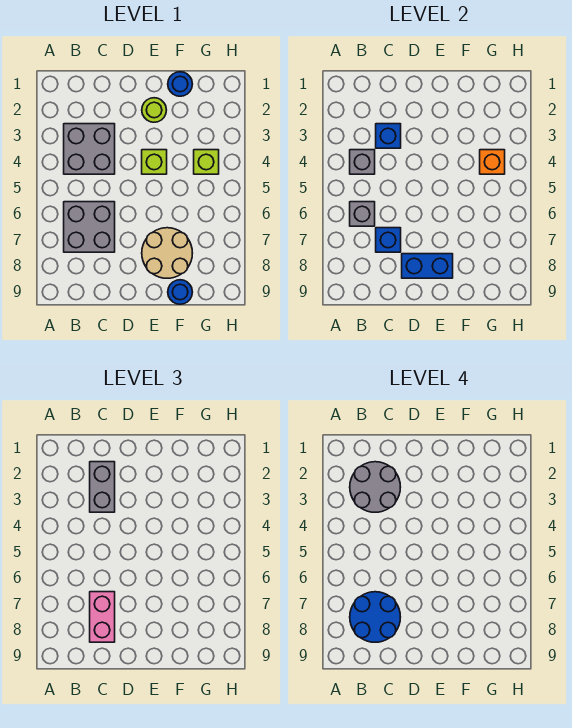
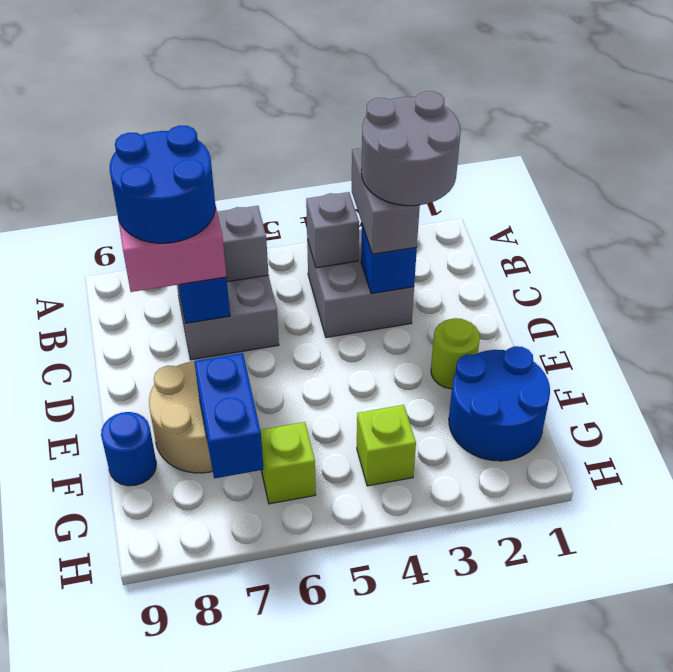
grey brick C2:C3 level 3 -> grey brick B3:C3 level 3
blue brick D8:E8 level 2 -> blue brick F7:G7 level 2
lime brick E4 level 1 -> lime brick G6 level 1
blue round brick F1 level 1 -> blue round brick F1:G2 level 1
orange brick G4 level 2 -> none

